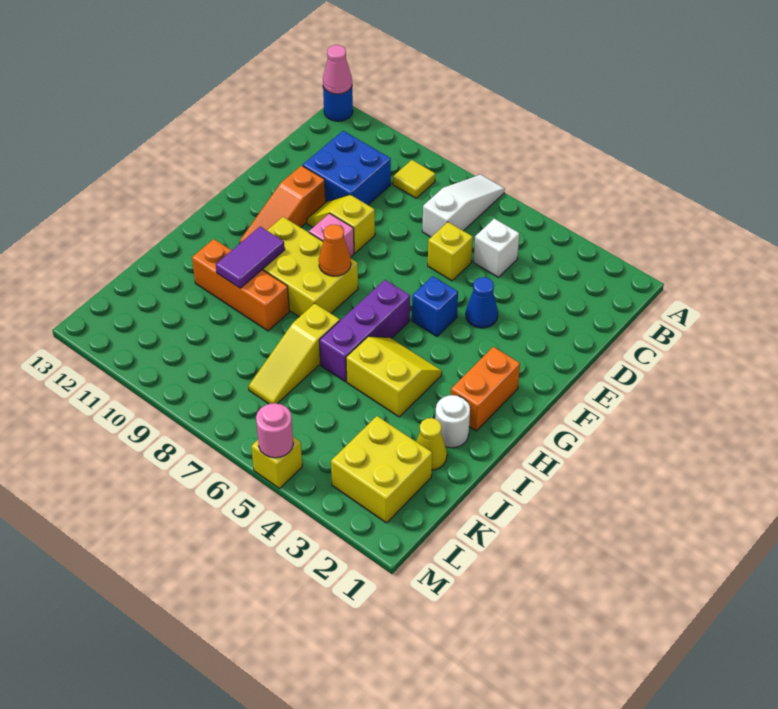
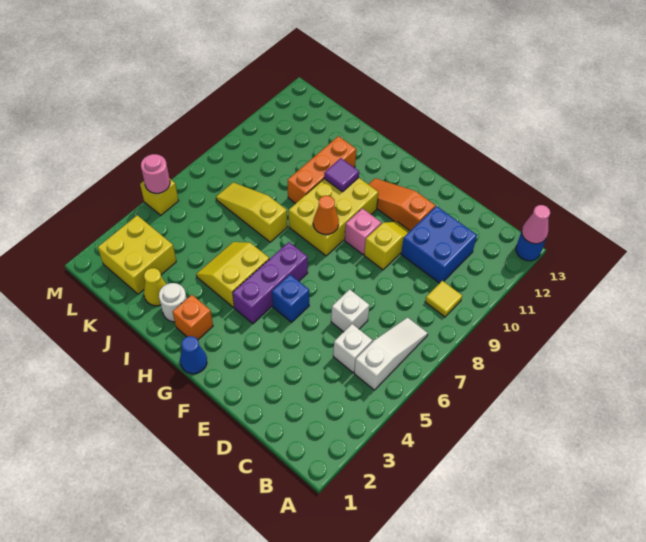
white slope A7:C7 level 1 top C -> white slope B5:B7 level 1 top 5
yellow brick D6 level 1 -> white brick D6 level 1
blue cone E4 level 1 -> blue cone G1 level 1
orange brick G2:H2 level 1 -> orange brick H2 level 1
purple brick G6:I6 level 1 -> purple brick G4:G6 level 1
yellow slope H4:I5 level 1 top I -> yellow slope H4:I5 level 1 top H
purple tile H10:I10 level 2 -> purple tile H10 level 2

